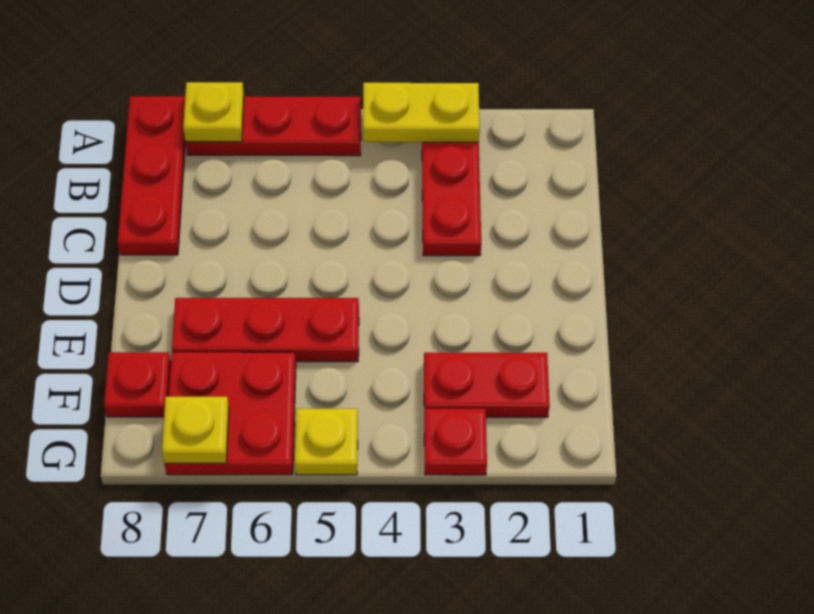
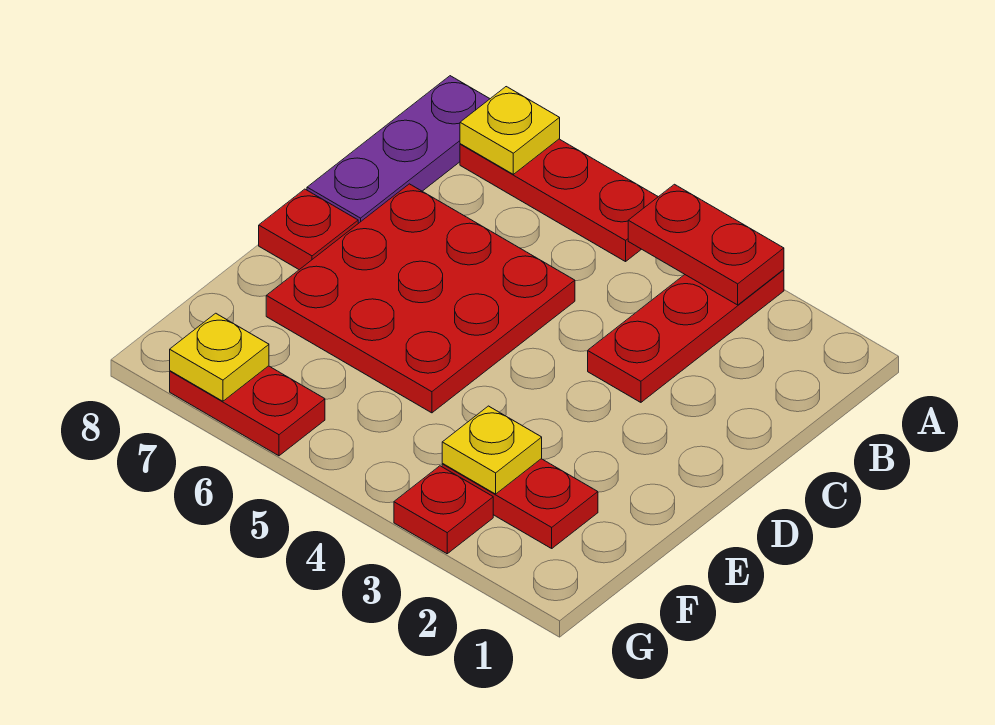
yellow plate A3:A4 level 2 -> red plate A3:A4 level 2
red plate A8:C8 level 1 -> purple plate A8:C8 level 1
red plate E5:E7 level 1 -> red plate C5:E7 level 1
red plate F6:G7 level 1 -> red plate G6:G7 level 1
red plate F8 level 1 -> red plate D8 level 1
yellow plate G5 level 1 -> yellow plate F3 level 2

